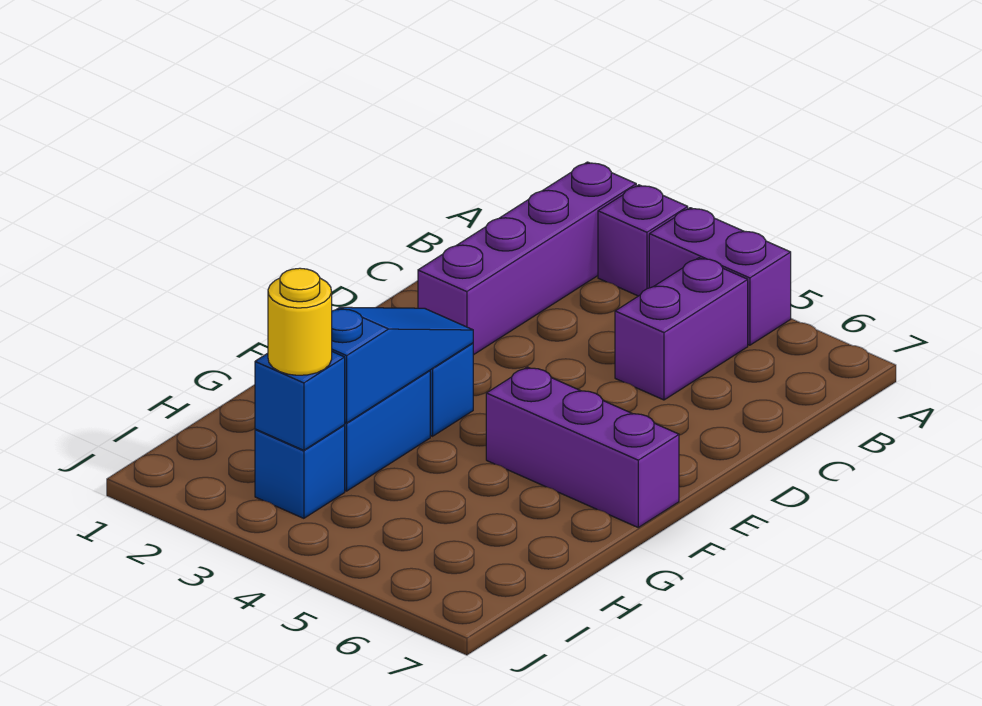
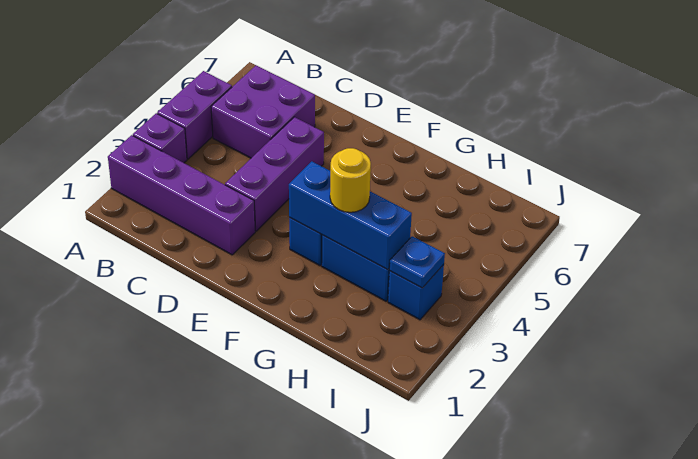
purple brick B5:C5 level 1 -> purple brick B5:C6 level 1
blue slope F3:H3 level 2 top H -> blue brick F3:H3 level 2
purple brick F5:F7 level 1 -> purple brick D3:D5 level 1
blue brick I3 level 2 -> blue plate I3 level 2
yellow round brick I3 level 3 -> yellow round brick G3 level 3

